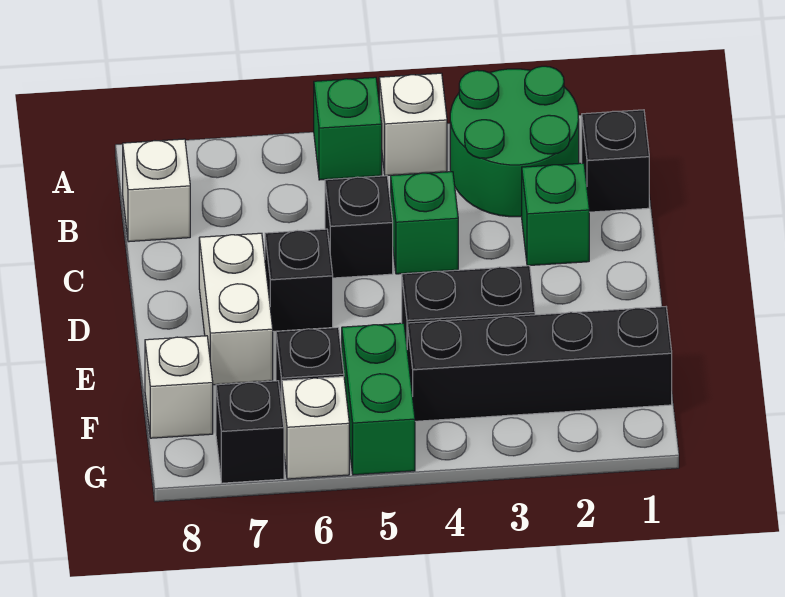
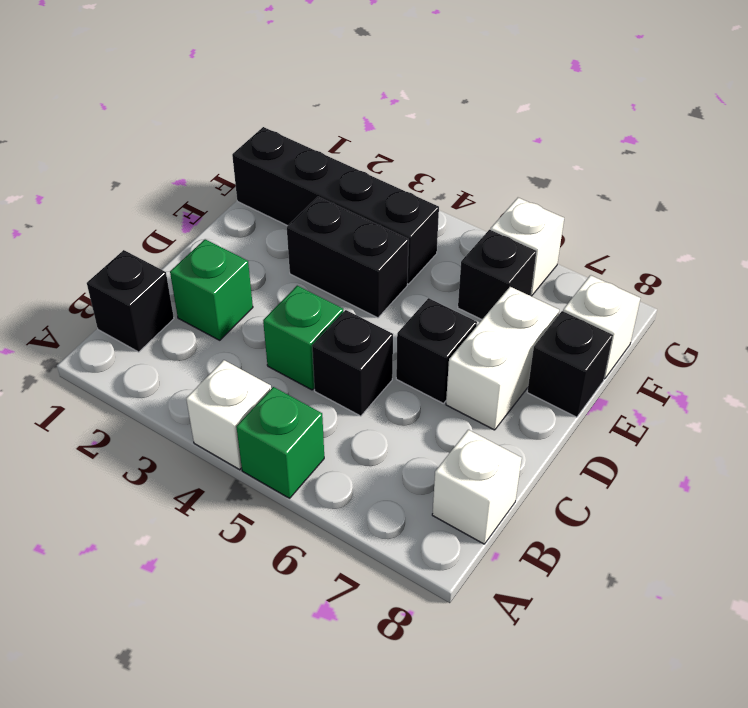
green round brick A2:B3 level 1 -> none
green brick F5:G5 level 1 -> none
black brick G7 level 1 -> black brick E8 level 1

